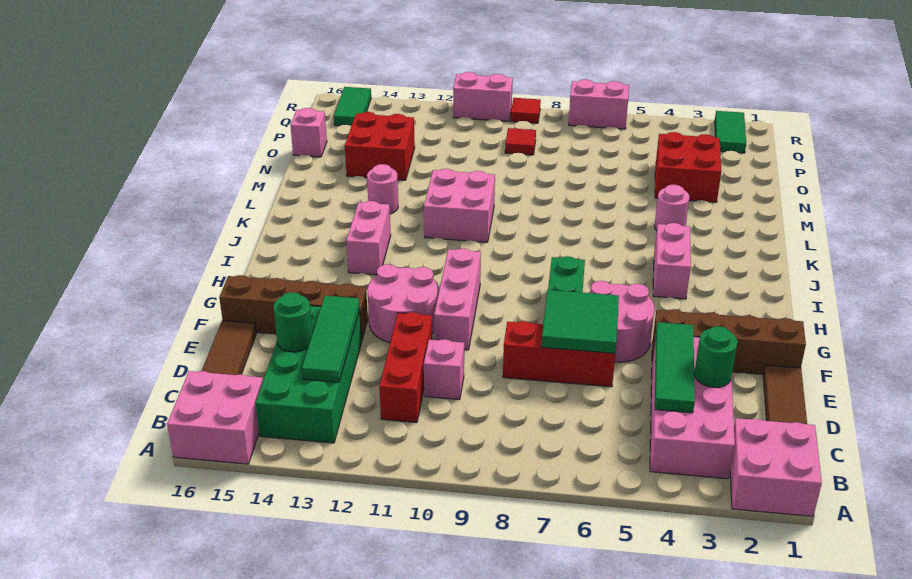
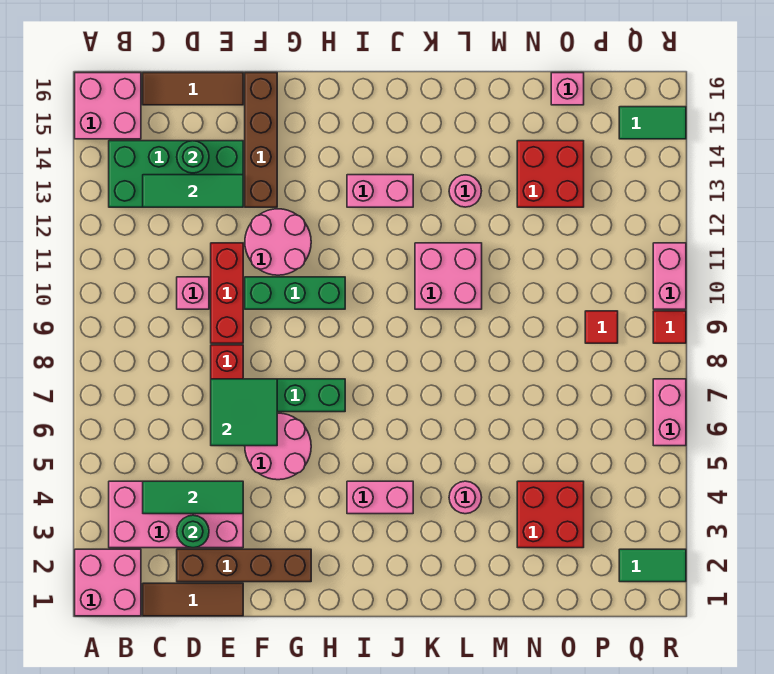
red brick C11:E11 level 1 -> red brick E9:E11 level 1
brown brick F1:F4 level 1 -> brown brick D2:G2 level 1
pink brick F10:H10 level 1 -> green brick F10:H10 level 1

